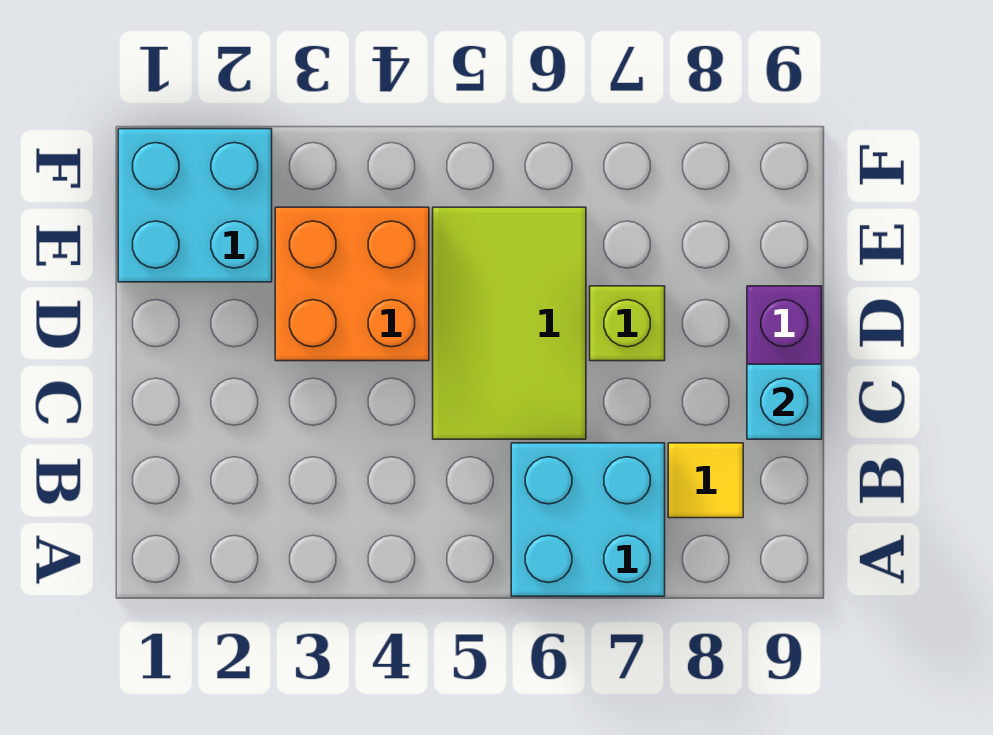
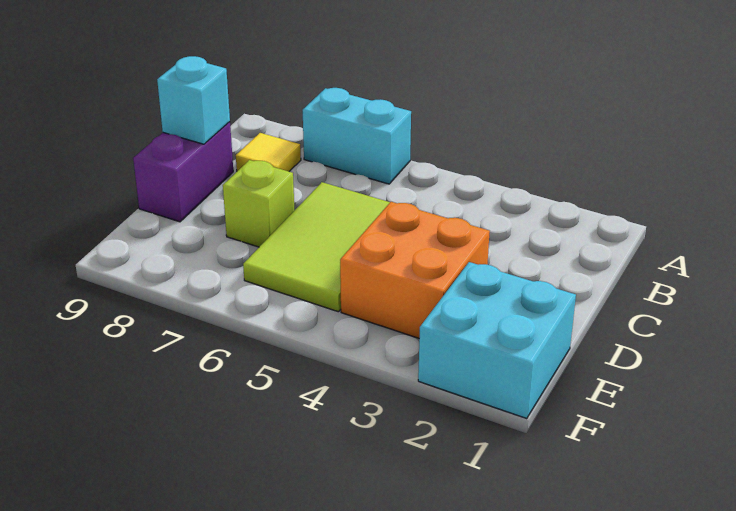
cyan brick A6:B7 level 1 -> cyan brick A6:A7 level 1

